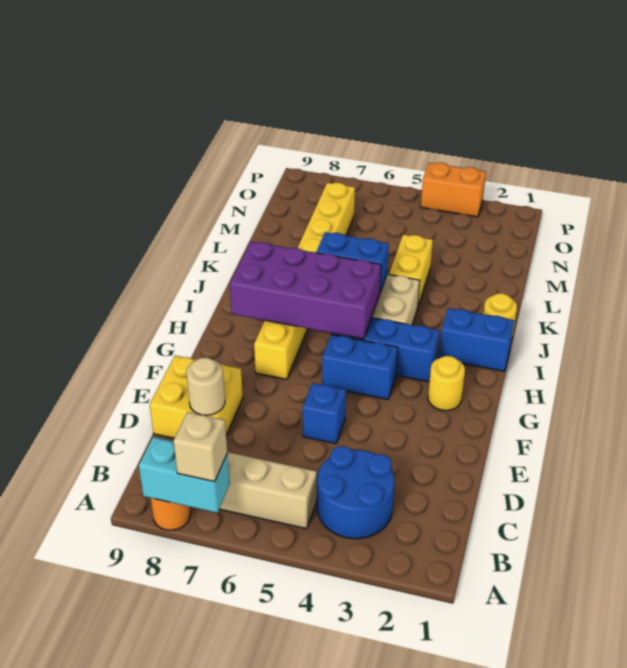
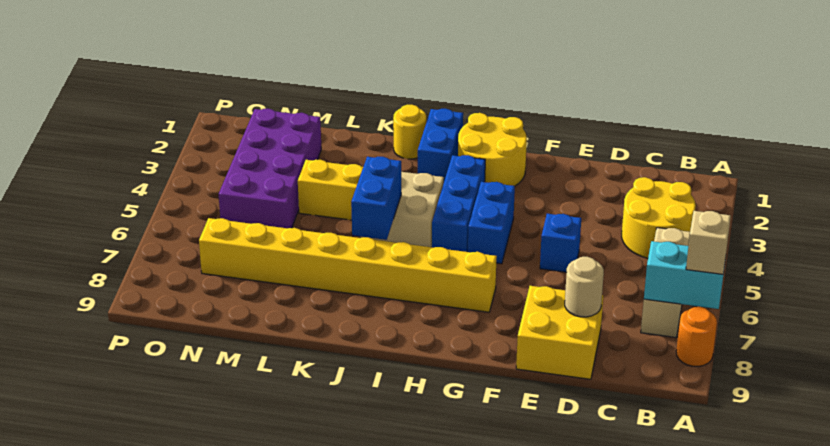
cyan brick A7:A8 level 2 -> cyan brick A7:B7 level 2
blue round brick B3:C4 level 1 -> yellow round brick B3:C4 level 1
yellow round brick G2 level 1 -> yellow round brick G1:H2 level 1
purple brick H5:I8 level 2 -> purple brick M2:N5 level 1
orange brick P3:P4 level 1 -> none

